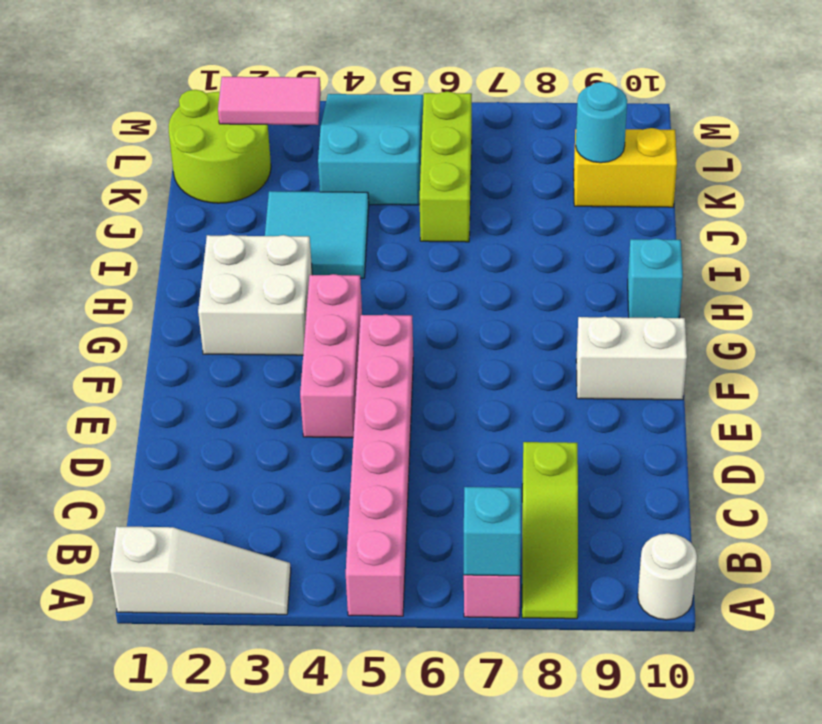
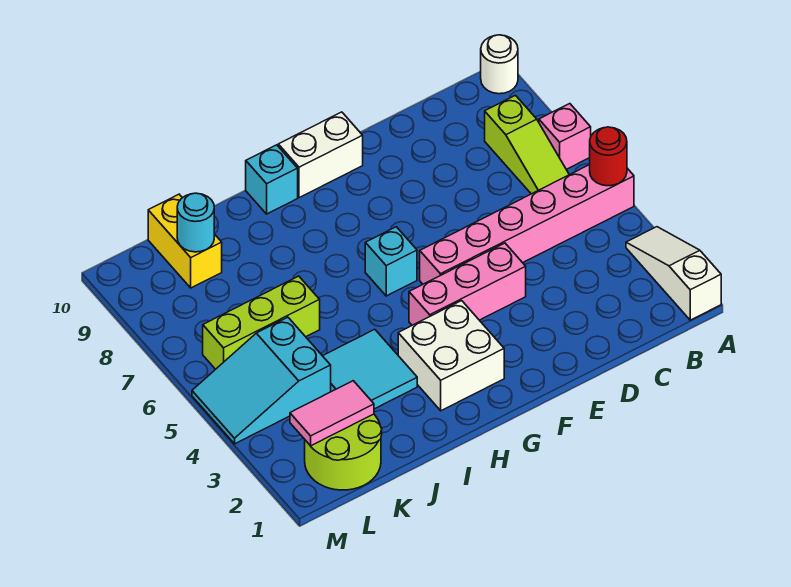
none -> red round brick A5 level 2
cyan brick A7 level 2 -> cyan brick G6 level 1
lime slope A8:C8 level 1 top C -> lime slope B6:B8 level 1 top 8
white brick F9:F10 level 1 -> white brick F10:G10 level 1
pink tile L2:L3 level 2 -> pink tile K2:L2 level 2

